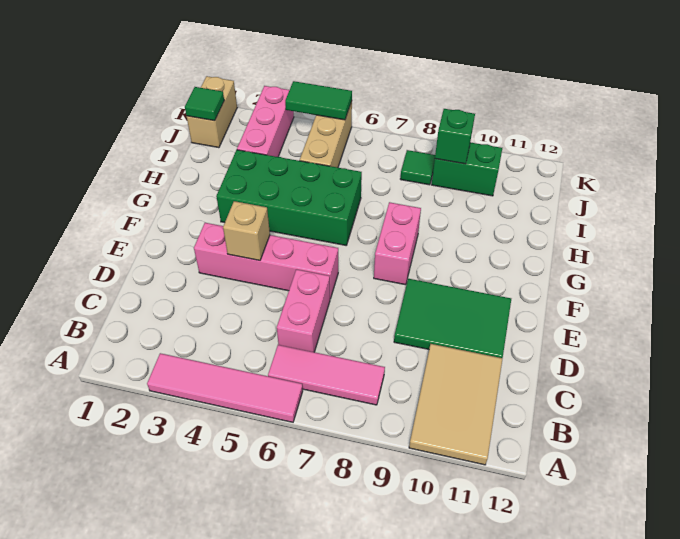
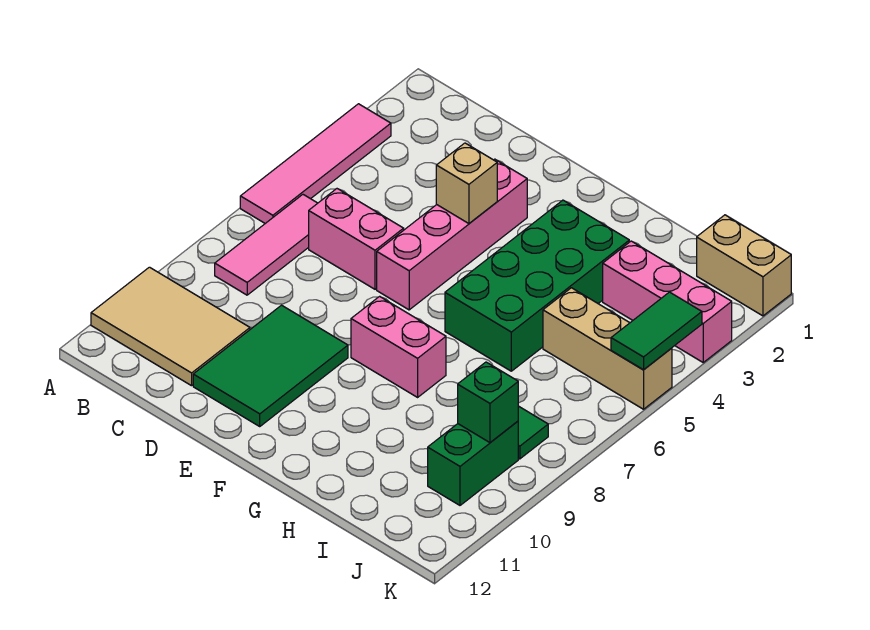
green tile J1 level 2 -> none

